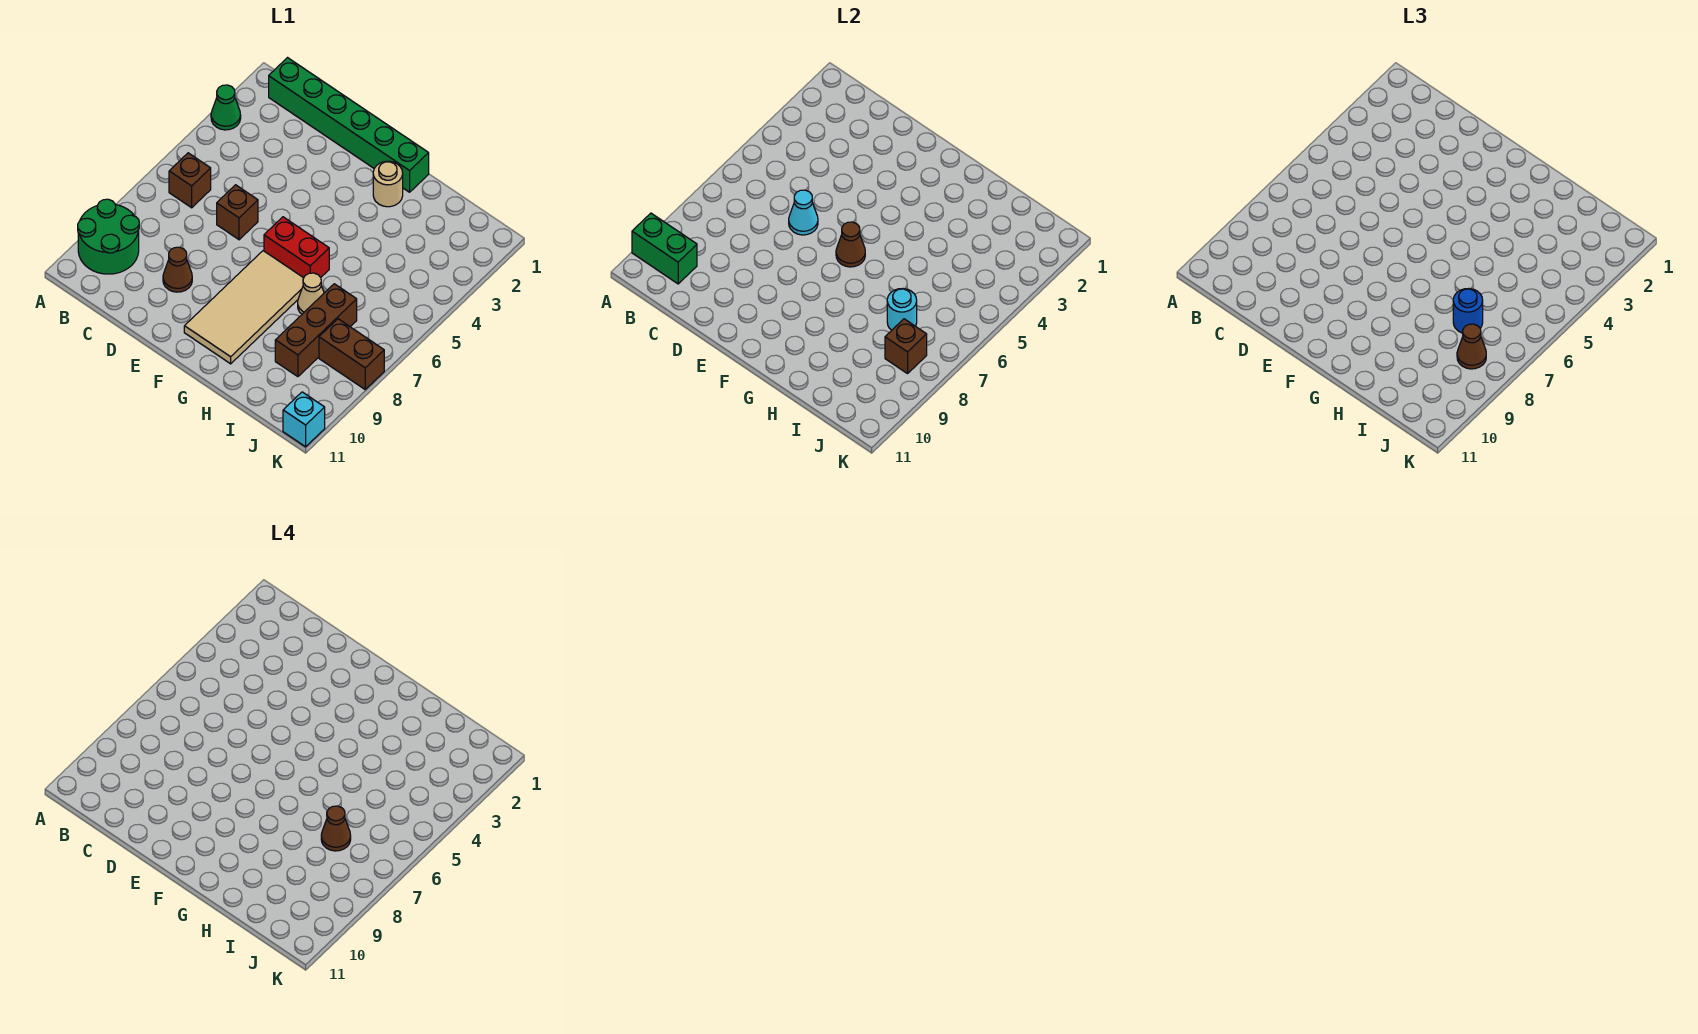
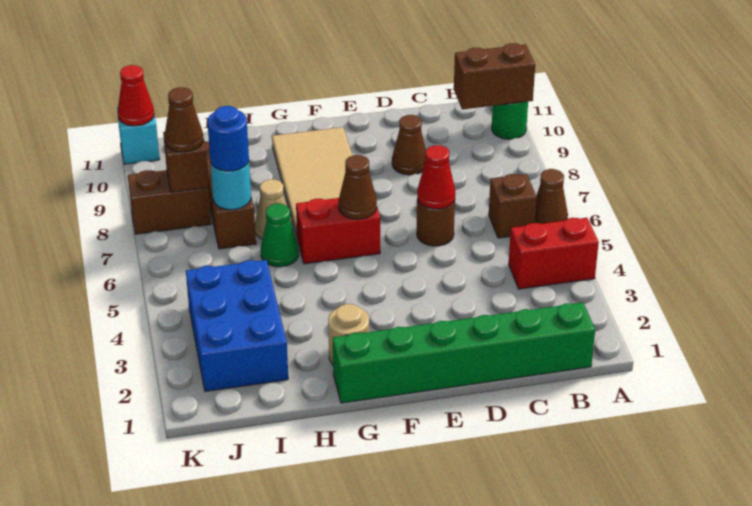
green cone A3 level 1 -> green cone H6 level 1
none -> red brick A4:B4 level 1
green round brick A9:B10 level 1 -> green round brick A10 level 1
green brick A10:B10 level 2 -> brown brick A10:B10 level 2
brown brick D6 level 1 -> brown round brick D6 level 1
cyan cone D6 level 2 -> red cone D6 level 2
none -> blue brick I2:J4 level 1
brown cone I7 level 4 -> brown cone A6 level 1
none -> red cone K11 level 2

